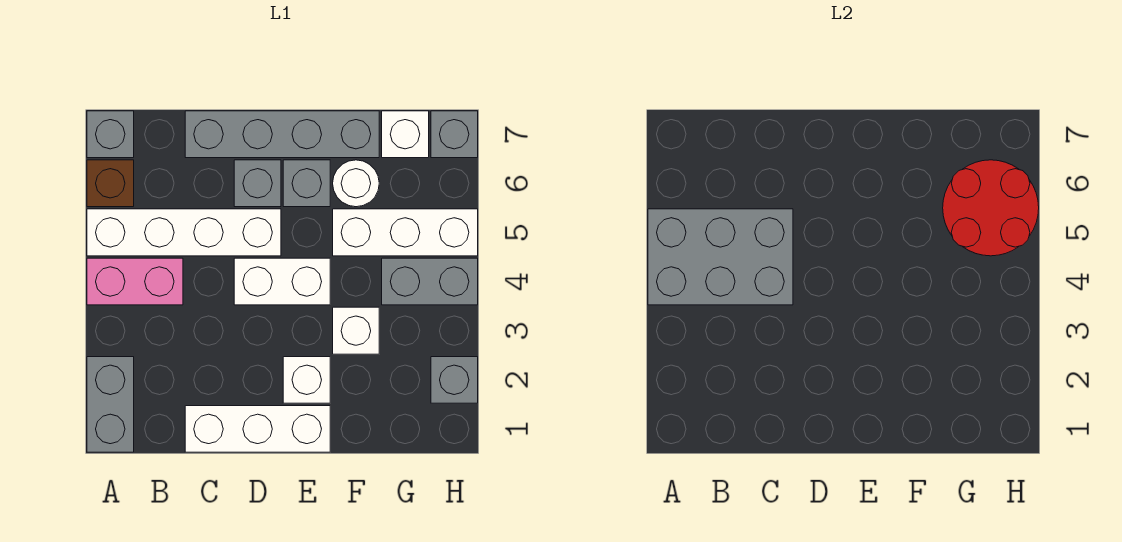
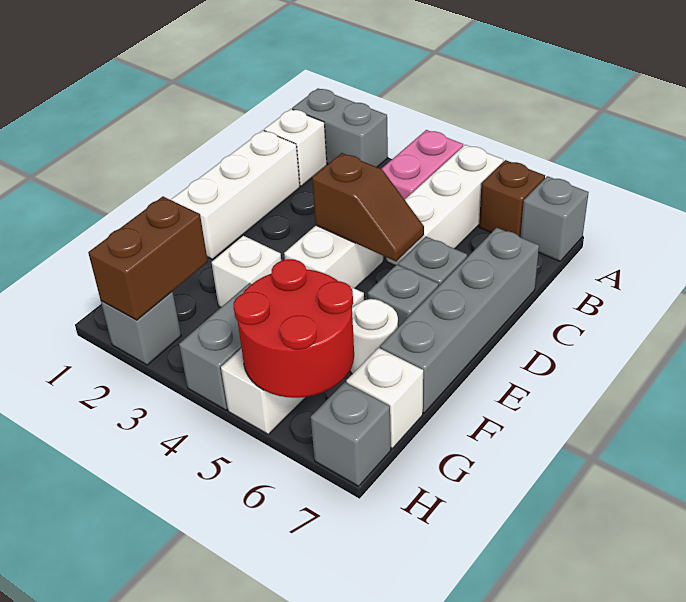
grey brick A4:C5 level 2 -> none
white brick A5:D5 level 1 -> white brick A5:C5 level 1
none -> brown slope D4:D5 level 2 top 4
white brick E2 level 1 -> white brick B1 level 1
none -> brown brick G2:H2 level 2

